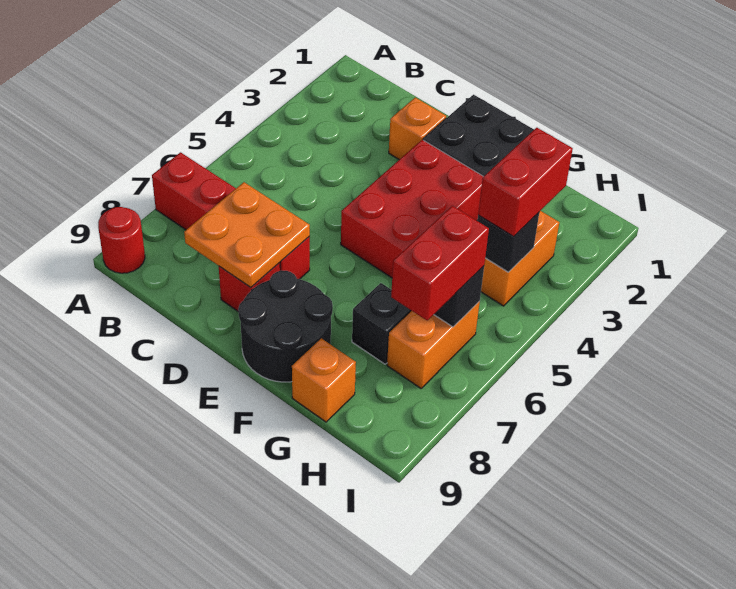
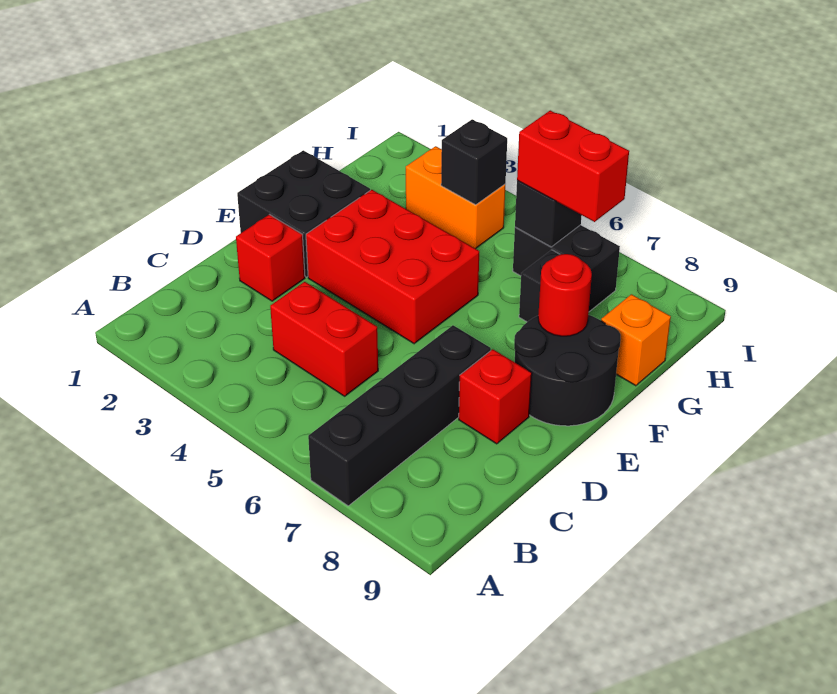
red brick A7:D7 level 1 -> black brick A7:D7 level 1
red round brick A9 level 1 -> red round brick F8 level 2
orange plate C7:D8 level 2 -> none
orange brick D2 level 1 -> red brick D2 level 1
red brick H3:H4 level 3 -> red brick C4:C5 level 1
orange brick H6:H7 level 1 -> black brick H6:H7 level 1

